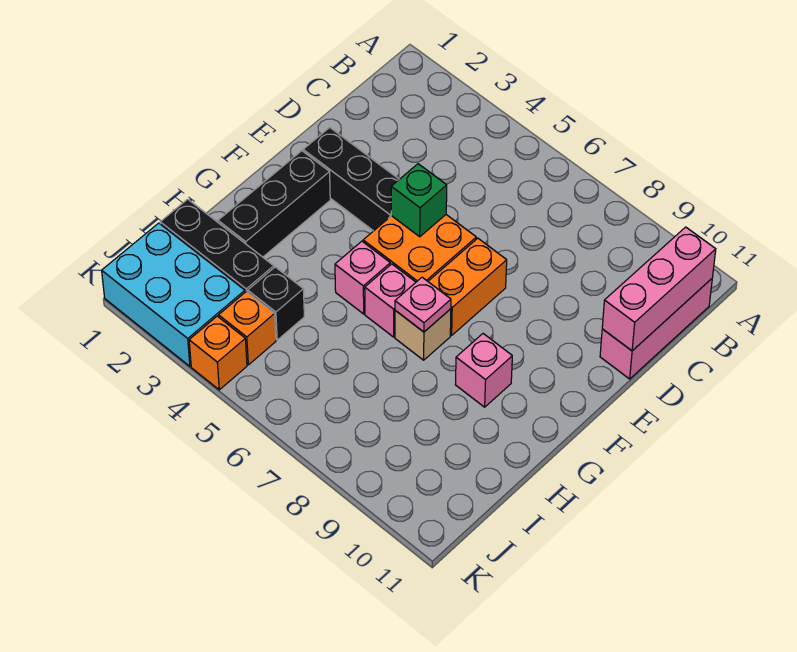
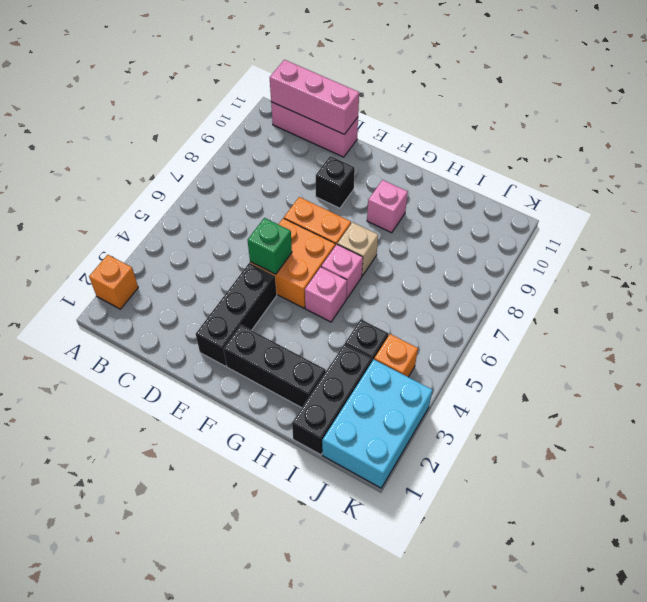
none -> black brick E9 level 1
pink plate G7 level 2 -> none
orange brick K4 level 1 -> orange brick A2 level 1

